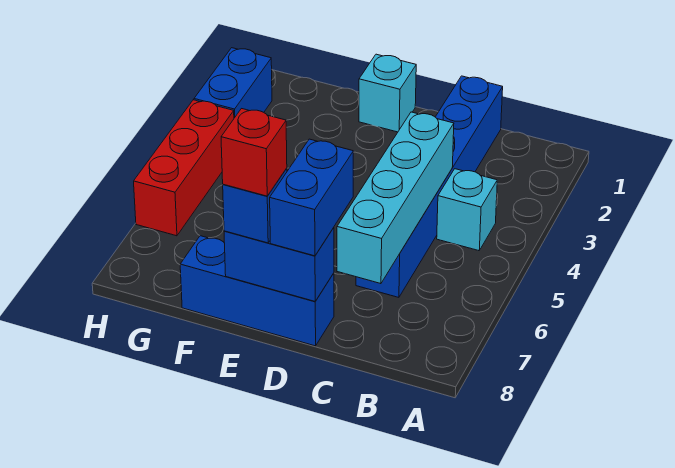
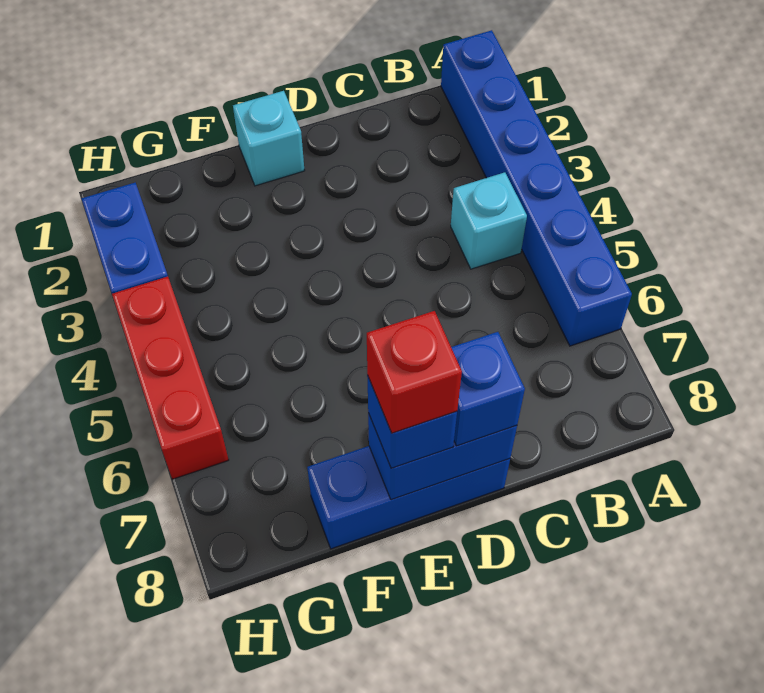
blue brick C1:C6 level 1 -> blue brick A1:A6 level 1
cyan brick C4:C7 level 2 -> none
blue brick D7:D8 level 3 -> blue brick D8 level 3

